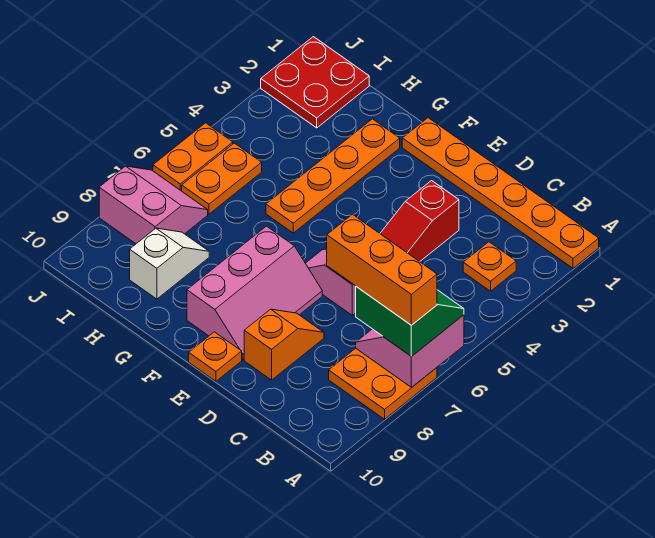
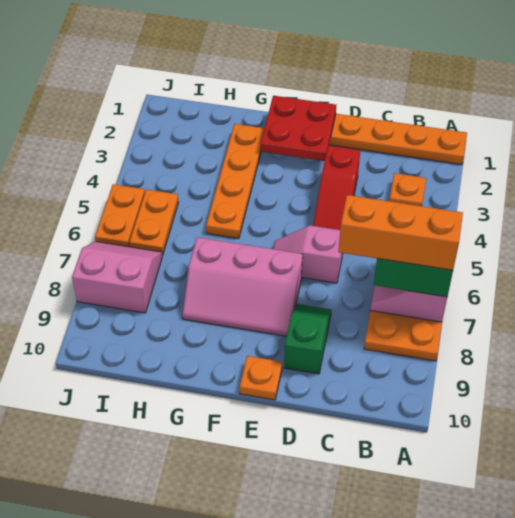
orange slope D8:D9 level 1 top 9 -> green slope D8:D9 level 1 top 9
pink slope E7:F9 level 1 top F -> pink slope E7:G8 level 1 top 7
white slope H8:H9 level 1 top 9 -> none
red plate I1:J2 level 1 -> red plate E1:F2 level 2

